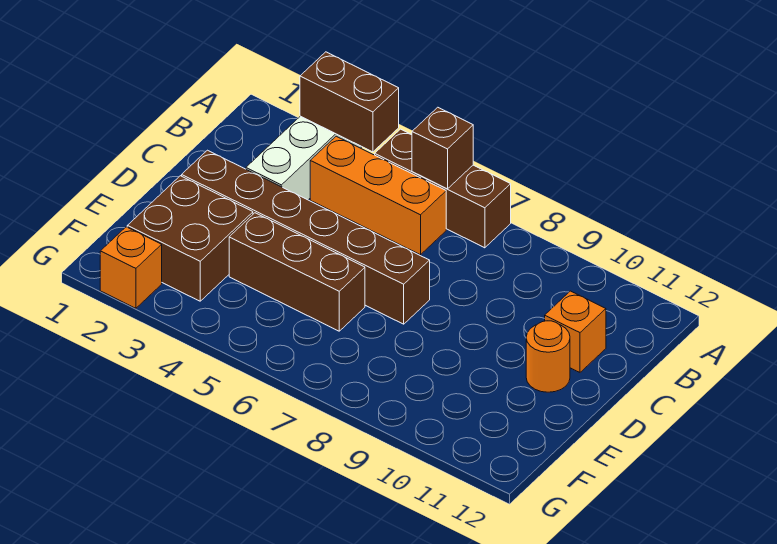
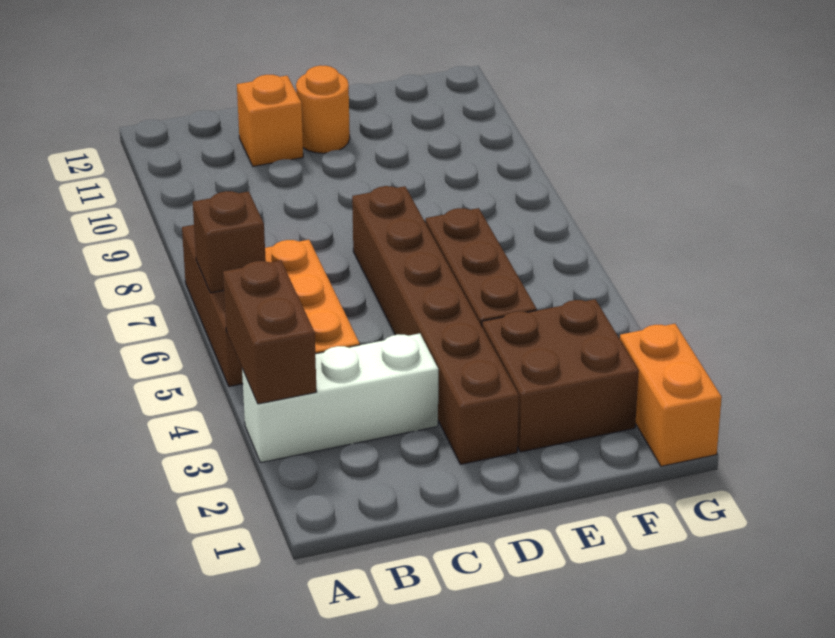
orange brick G2 level 1 -> orange brick G1:G2 level 1

